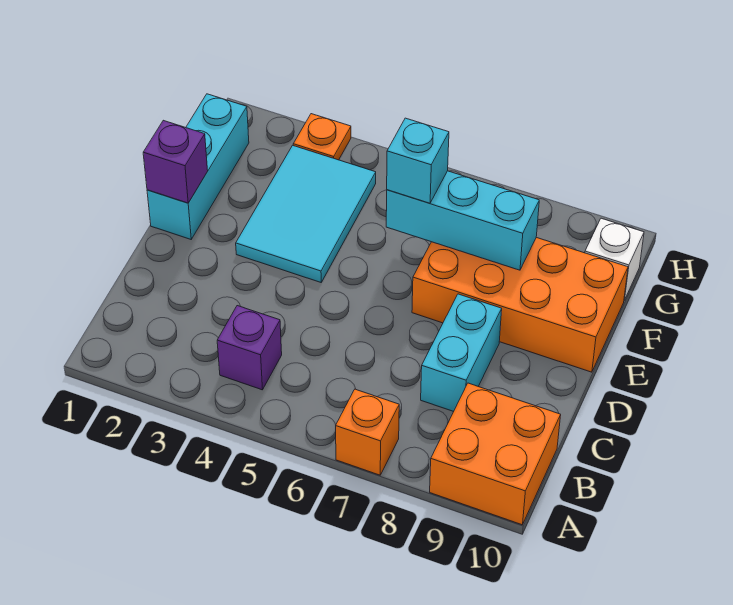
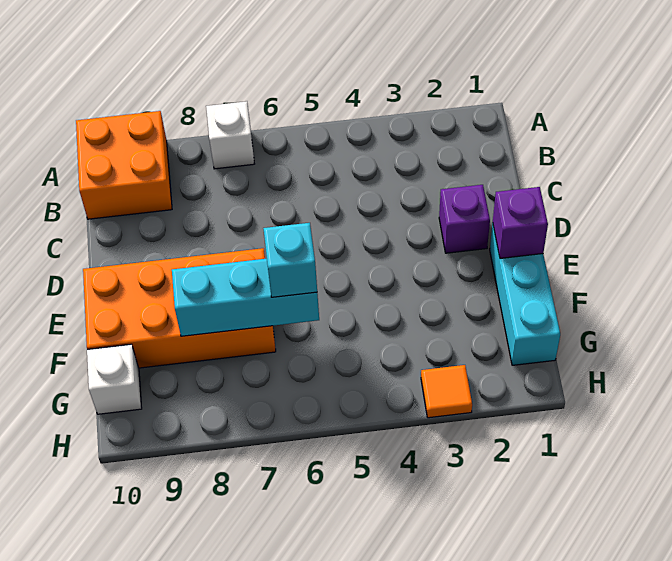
orange brick A7 level 1 -> white brick A7 level 1
purple brick B4 level 1 -> purple brick D2 level 1
cyan brick C8:D8 level 1 -> none
cyan tile E3:G4 level 1 -> none
orange plate H3 level 1 -> orange tile H3 level 1

